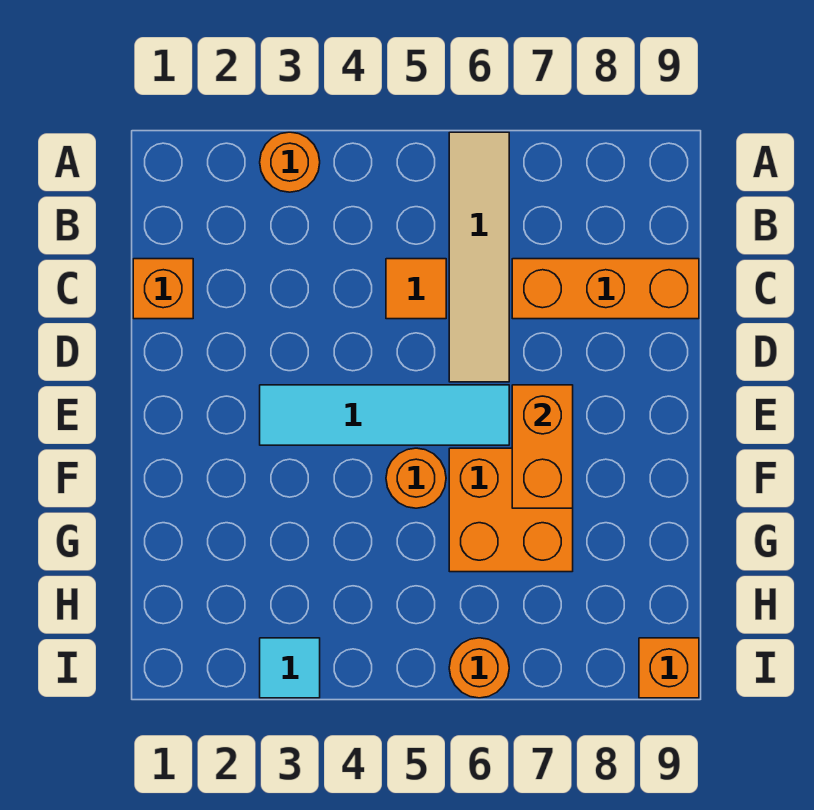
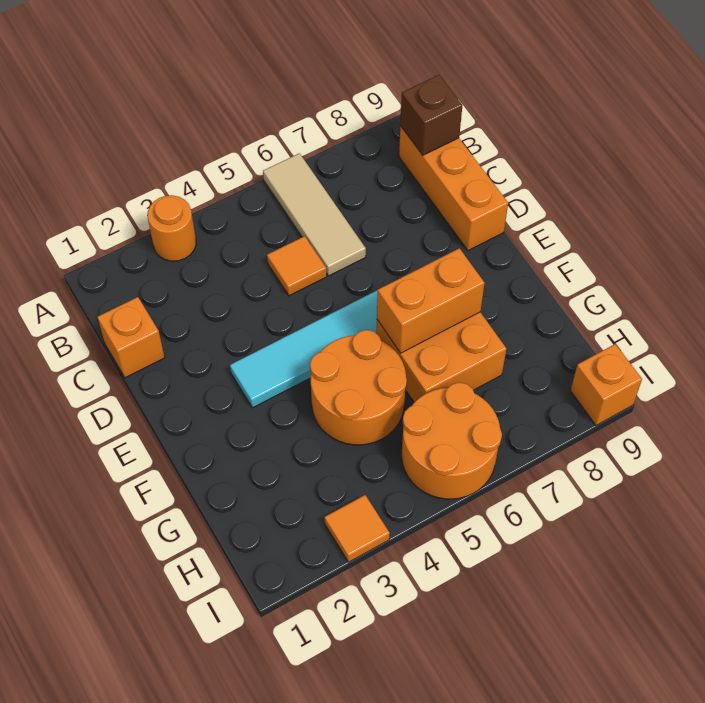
tan tile A6:D6 level 1 -> tan tile A6:C6 level 1
none -> brown brick B9 level 2
orange brick C7:C9 level 1 -> orange brick B9:D9 level 1
orange brick E7:F7 level 2 -> orange brick F6:F7 level 2
orange round brick F5 level 1 -> orange round brick F4:G5 level 1
cyan tile I3 level 1 -> orange tile I3 level 1
orange round brick I6 level 1 -> orange round brick H5:I6 level 1

